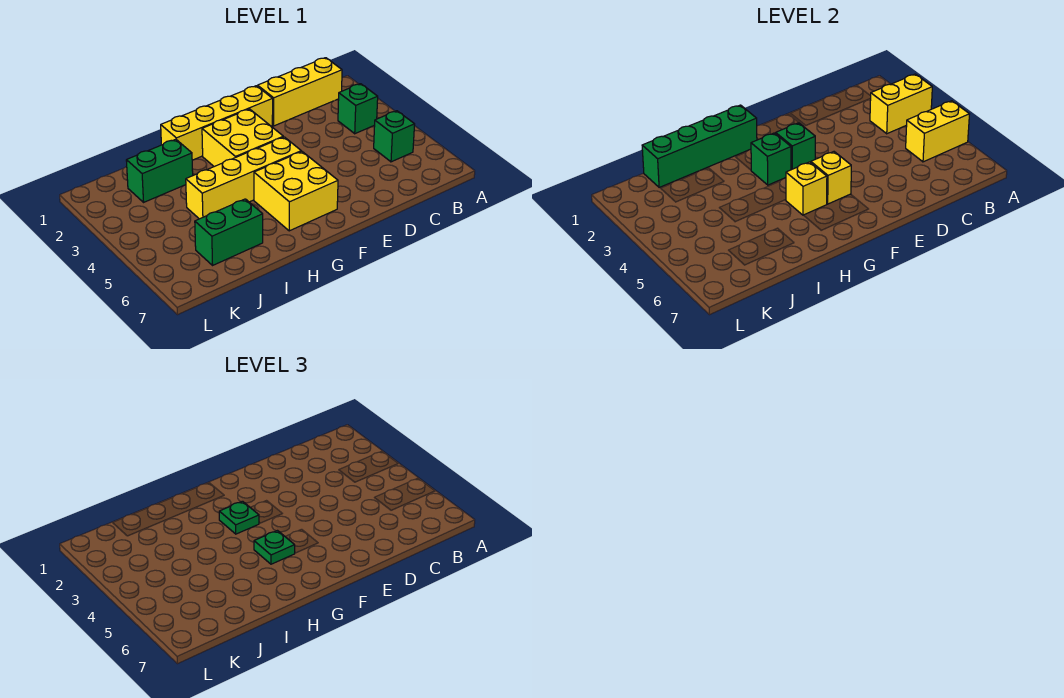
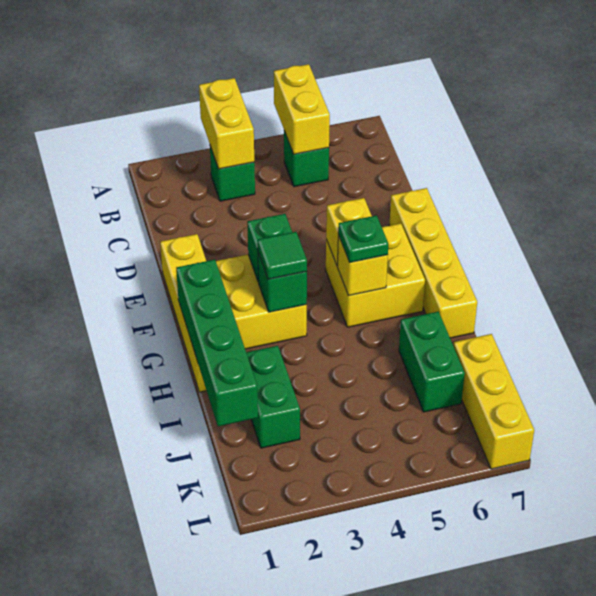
yellow brick B1:D1 level 1 -> yellow brick J7:L7 level 1
yellow brick F4:I4 level 1 -> yellow brick E7:H7 level 1
green plate G3 level 3 -> green tile G3 level 3

